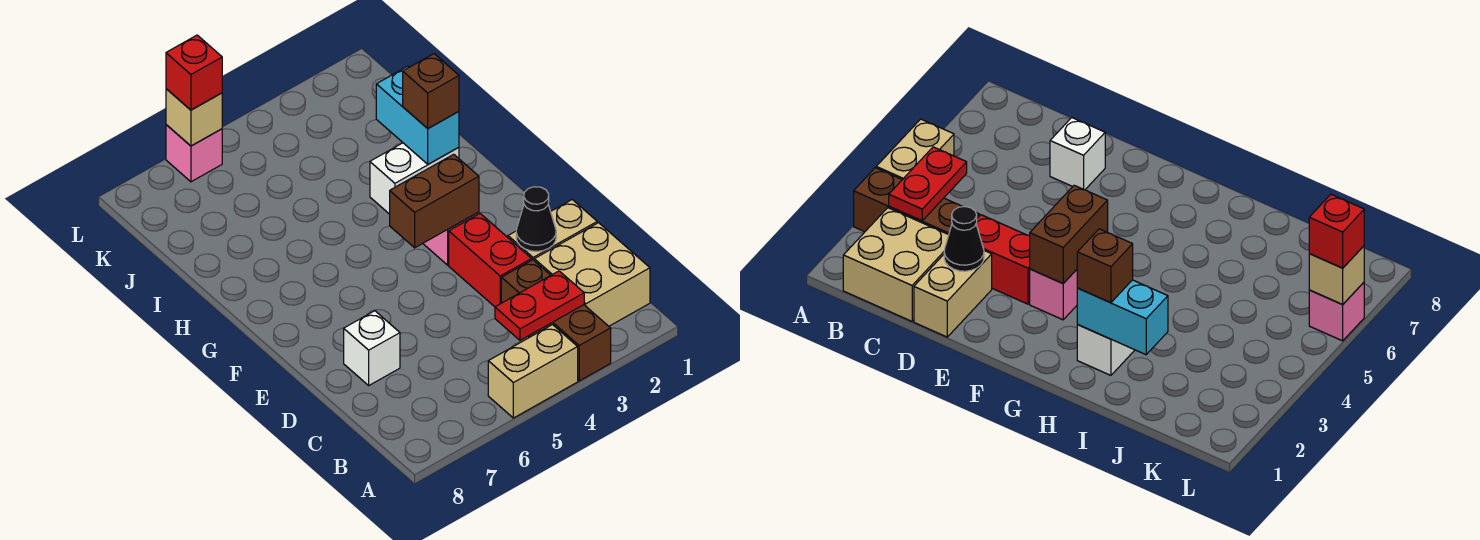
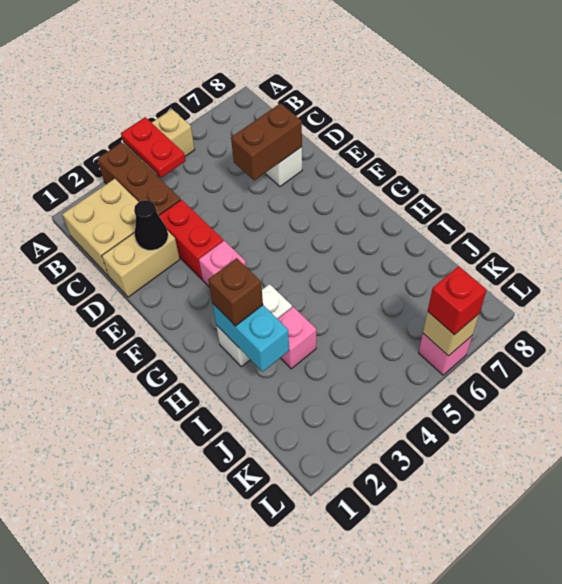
red plate B3:B4 level 2 -> red plate A4:B4 level 2
brown brick F3:F4 level 2 -> brown brick D6:D7 level 2
none -> pink brick I3 level 1

